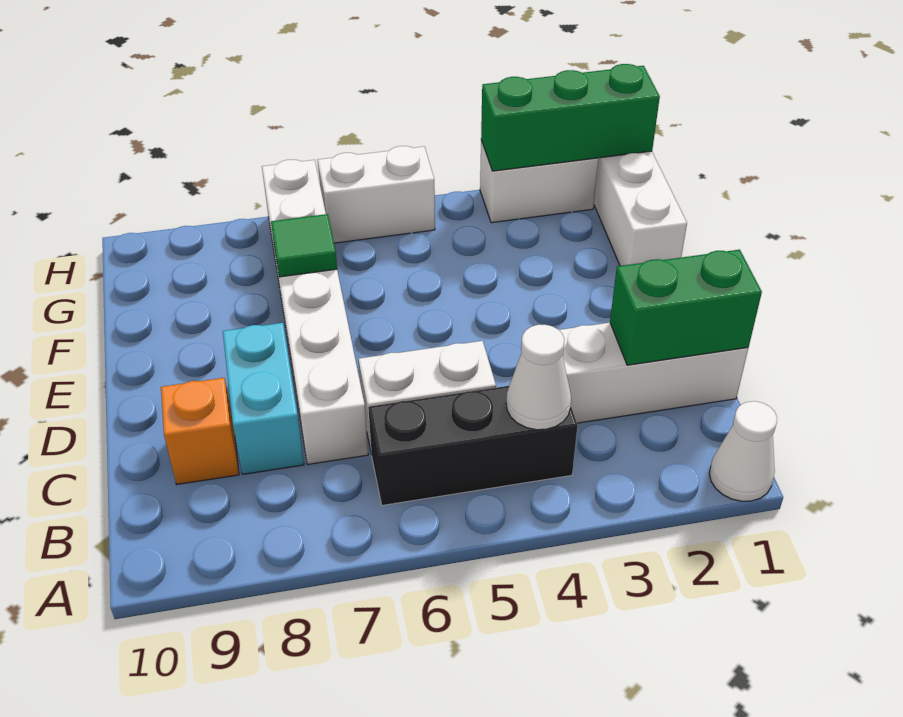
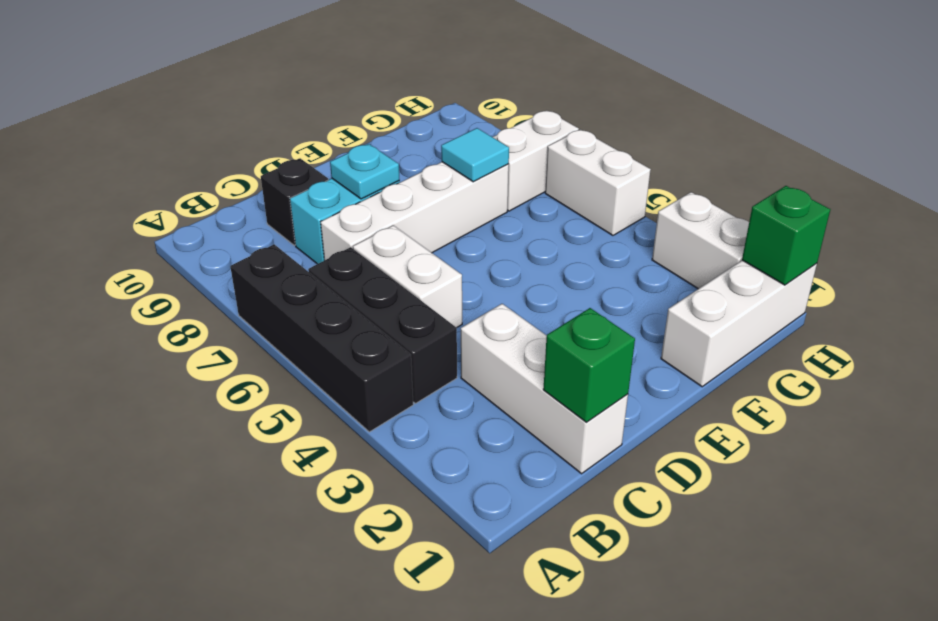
white cone A1 level 1 -> none
none -> black brick A4:A7 level 1
white cone B4 level 2 -> none
green brick C1:C2 level 2 -> green brick C1 level 2
orange brick C9 level 1 -> black brick C9 level 1
none -> cyan plate D8 level 2
green tile F7 level 2 -> cyan tile F7 level 2
green brick H1:H3 level 2 -> green brick H1 level 2

